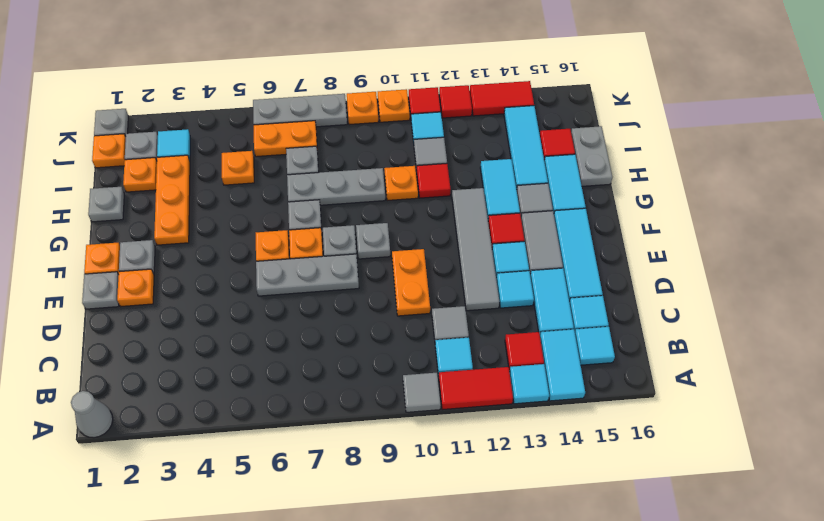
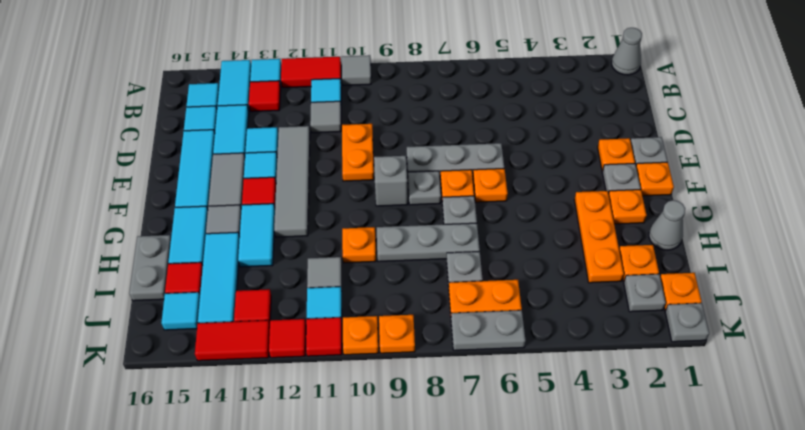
grey plate F9 level 1 -> grey brick F9 level 1
grey plate H1 level 1 -> grey cone H1 level 1
red tile H11 level 1 -> red tile J13 level 1
orange plate I5 level 1 -> orange plate G2 level 1
cyan tile J3 level 1 -> cyan tile J15 level 1
grey plate K6:K8 level 1 -> grey plate K6:K7 level 1

